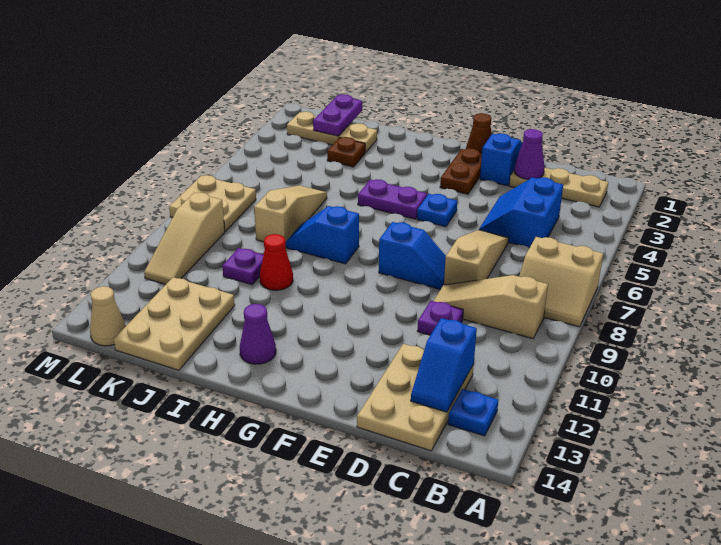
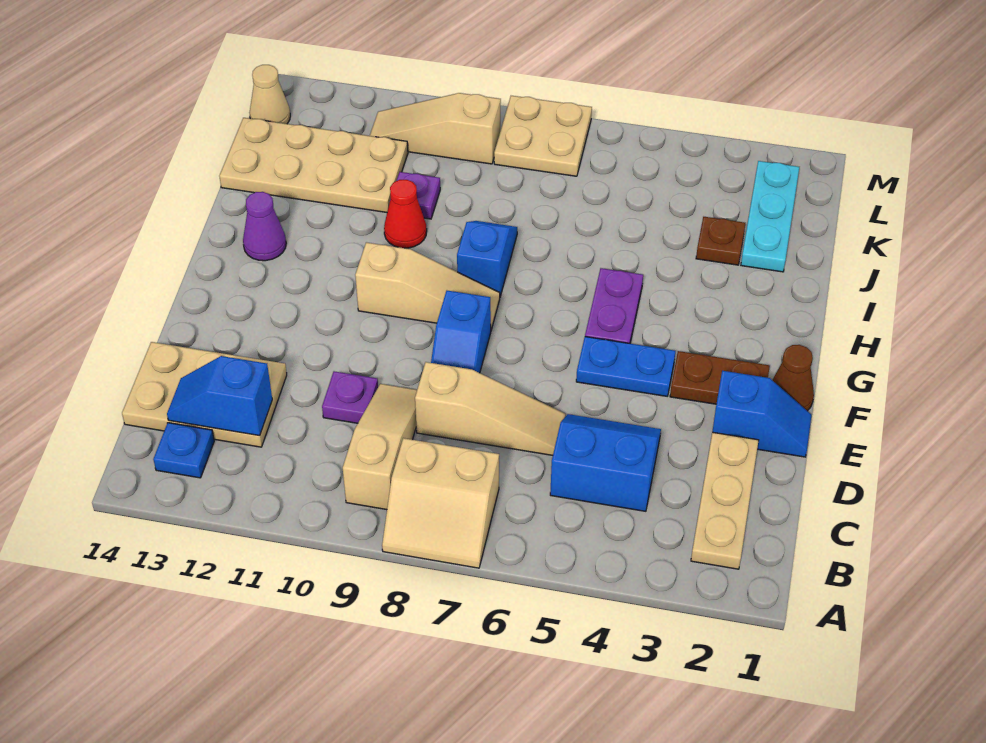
tan slope A7:B8 level 1 top 7 -> tan slope A7:B8 level 1 top B
purple cone D2 level 2 -> none
blue plate F5 level 1 -> blue plate F4:F5 level 1
tan plate J2:L2 level 1 -> cyan plate J2:L2 level 1
tan slope J6:J8 level 1 top 8 -> tan slope G8:G10 level 1 top 10
tan plate J12:K14 level 1 -> tan plate J11:K14 level 1
purple plate K1:K2 level 2 -> none

